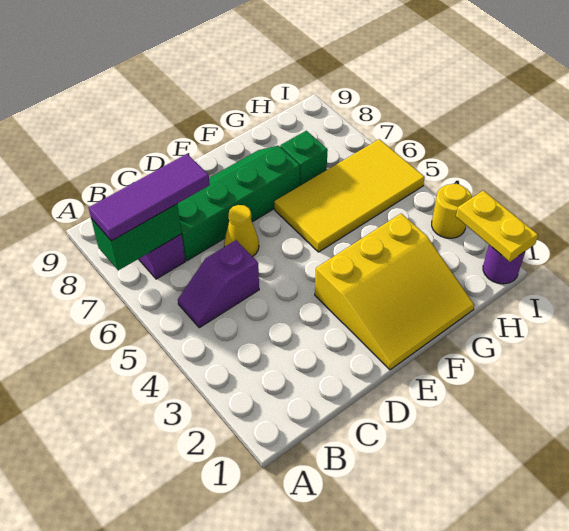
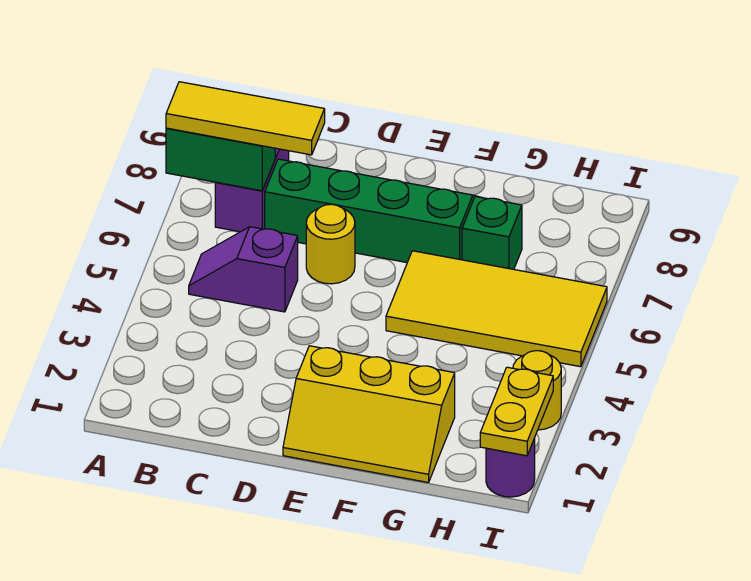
purple tile A7:C7 level 3 -> yellow tile A7:C7 level 3
yellow cone D6 level 1 -> yellow round brick D6 level 1
yellow slope E1:G3 level 1 top 3 -> yellow slope E1:G2 level 1 top 2

